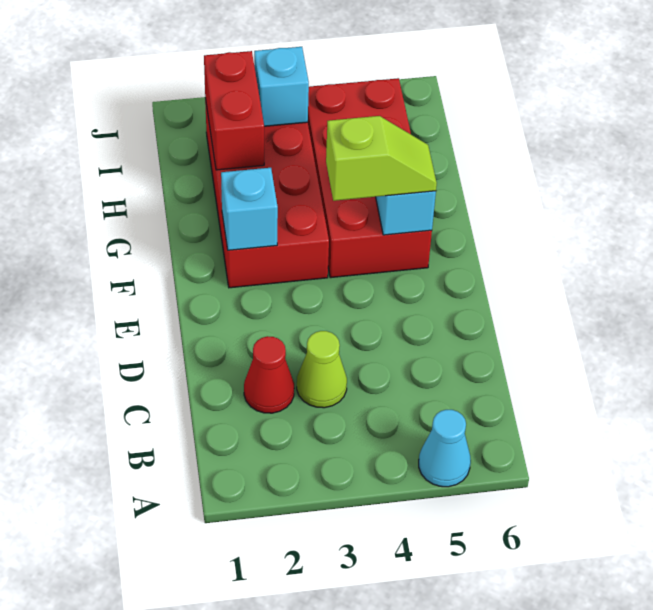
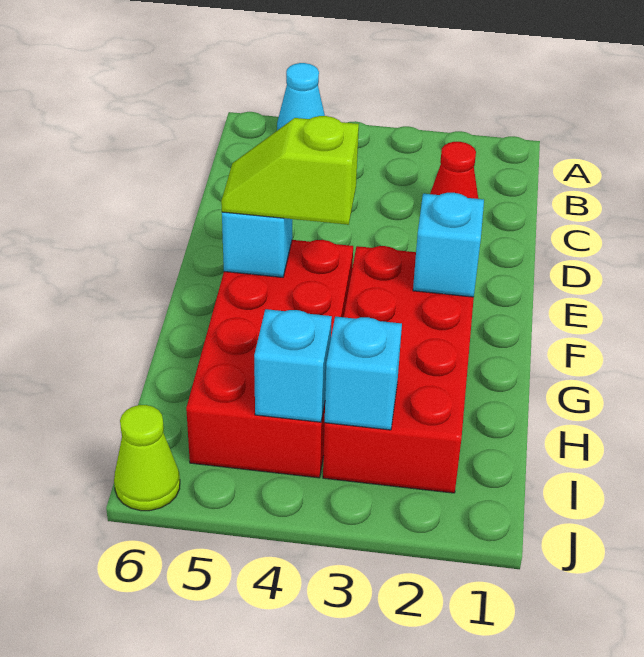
lime cone C3 level 1 -> lime cone J6 level 1
red brick H2:I2 level 2 -> none
none -> cyan brick I4 level 2

